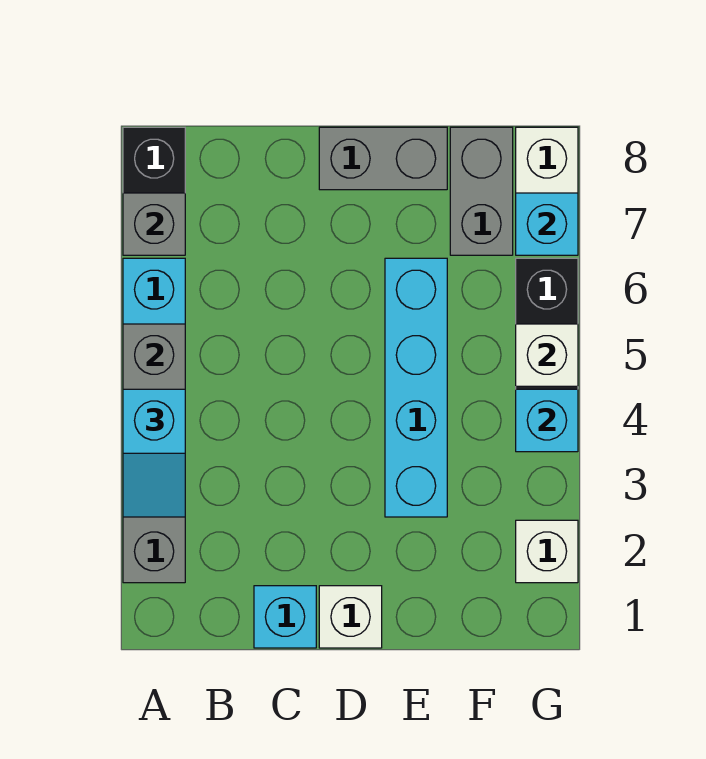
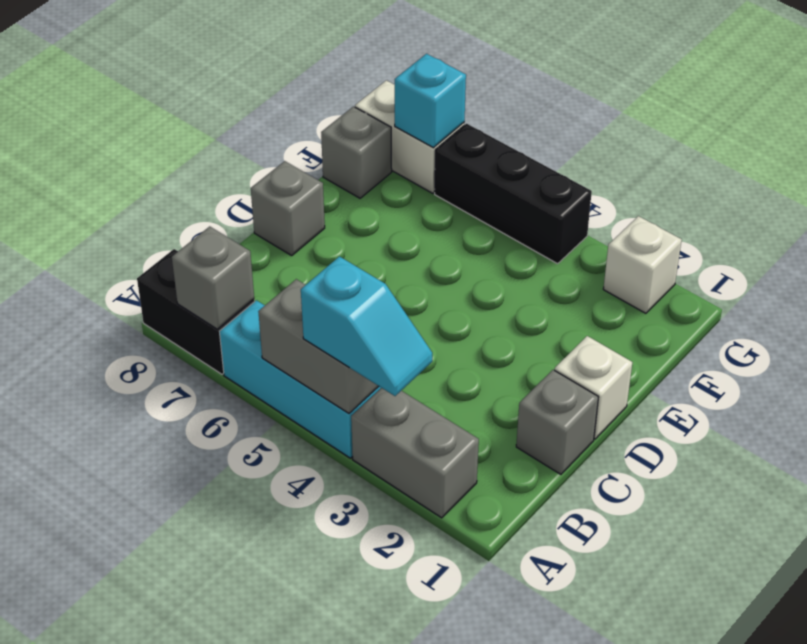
cyan brick C1 level 1 -> grey brick C1 level 1
grey brick D8:E8 level 1 -> grey brick D8 level 1
cyan brick E3:E6 level 1 -> none
grey brick F7:F8 level 1 -> grey brick F8 level 1
cyan brick G4 level 2 -> none
white brick G5 level 2 -> none

